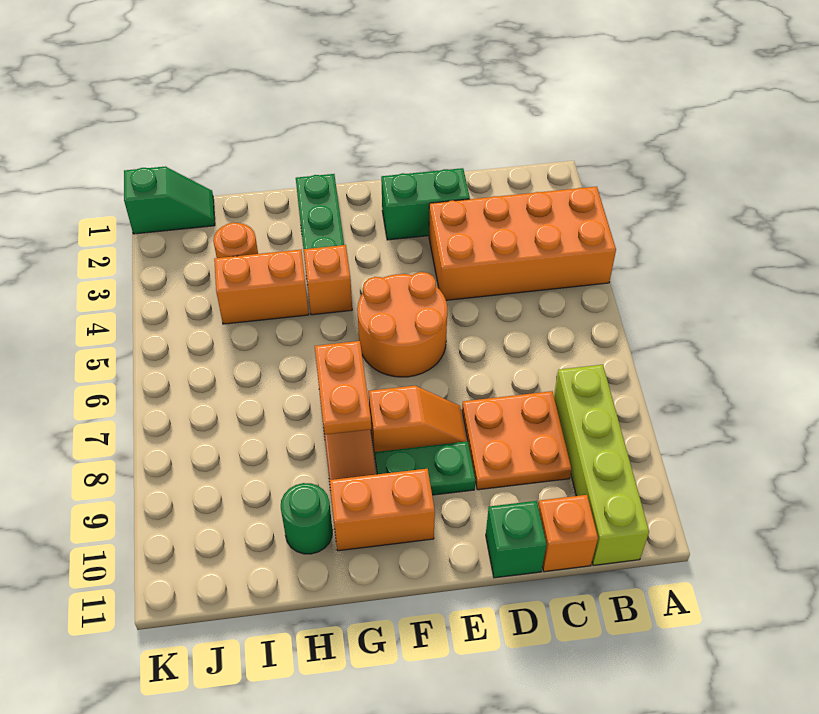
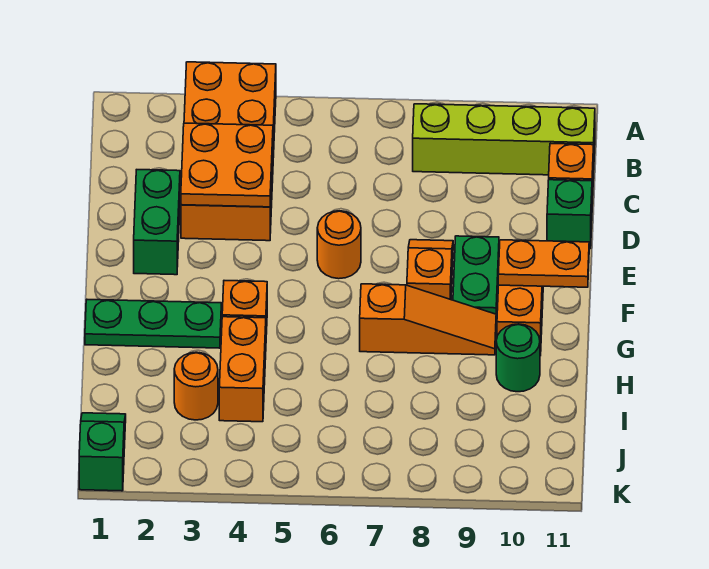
orange plate C8:D9 level 1 -> orange plate C3:D4 level 2
orange round brick E5:F6 level 1 -> orange round brick E6 level 1
orange plate G7:G8 level 2 -> orange plate F10:F11 level 2

